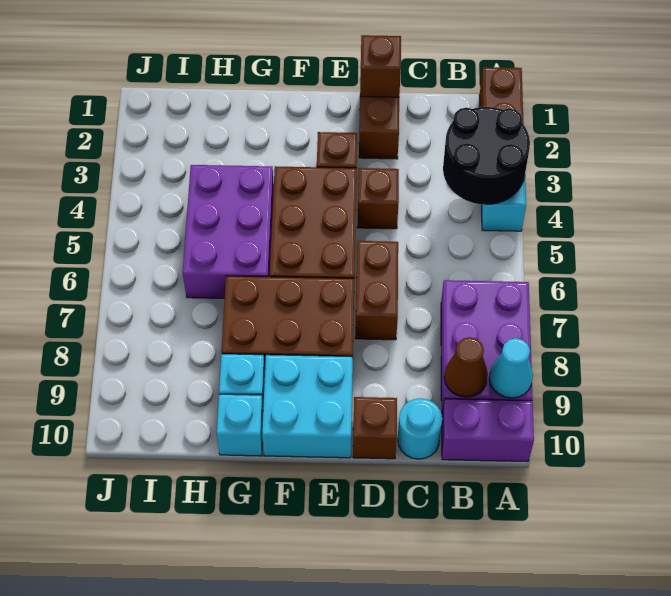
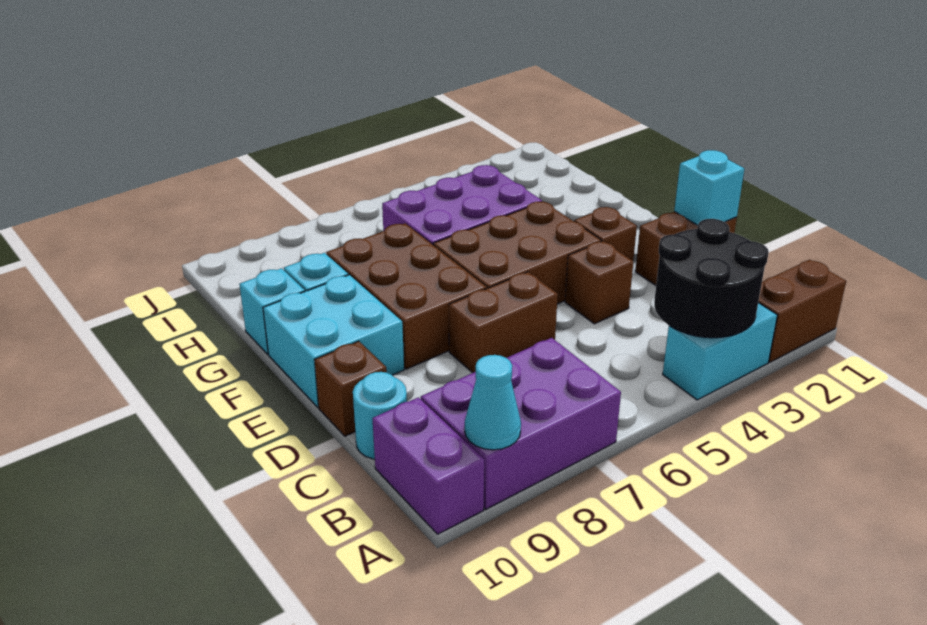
brown cone B9 level 2 -> none
brown brick D1 level 2 -> cyan brick D1 level 2

